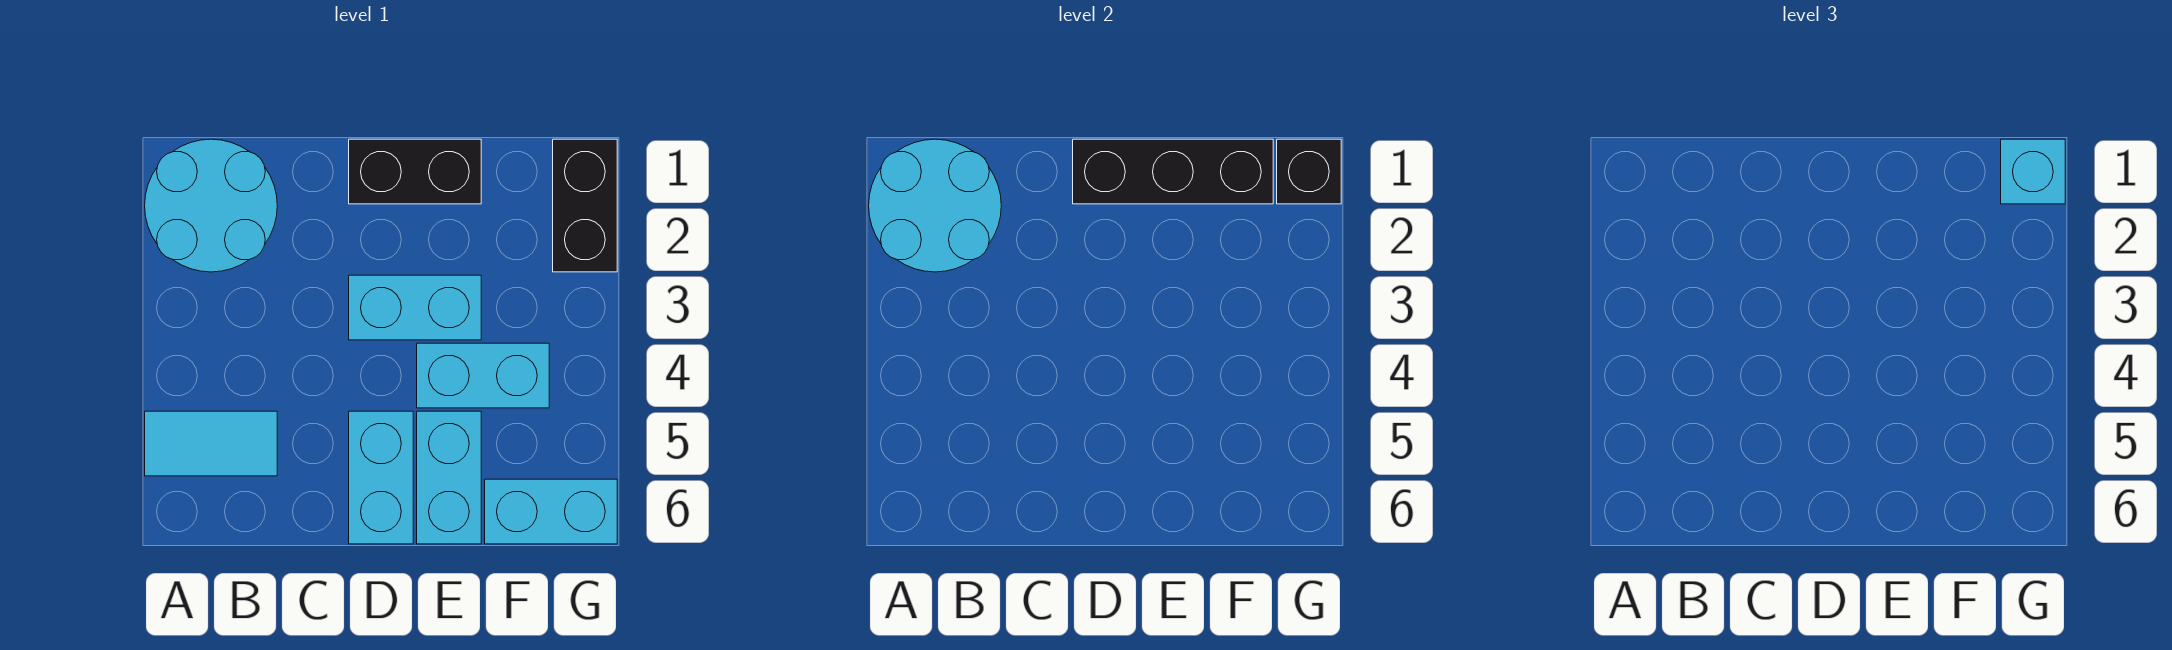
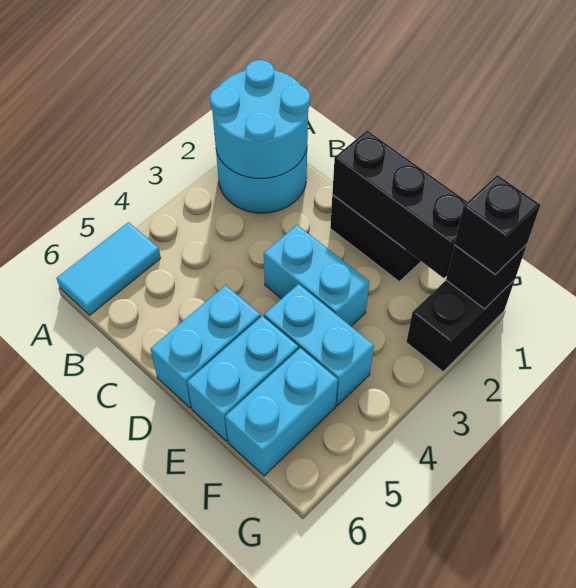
cyan tile A5:B5 level 1 -> cyan tile A5:A6 level 1
cyan brick F6:G6 level 1 -> cyan brick F5:F6 level 1
cyan brick G1 level 3 -> black brick G1 level 3

